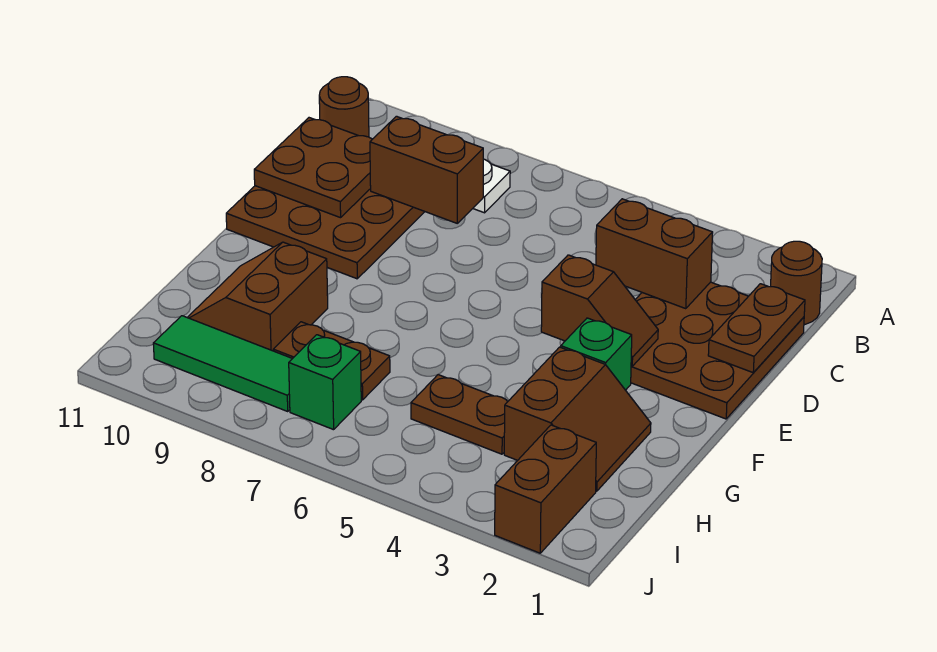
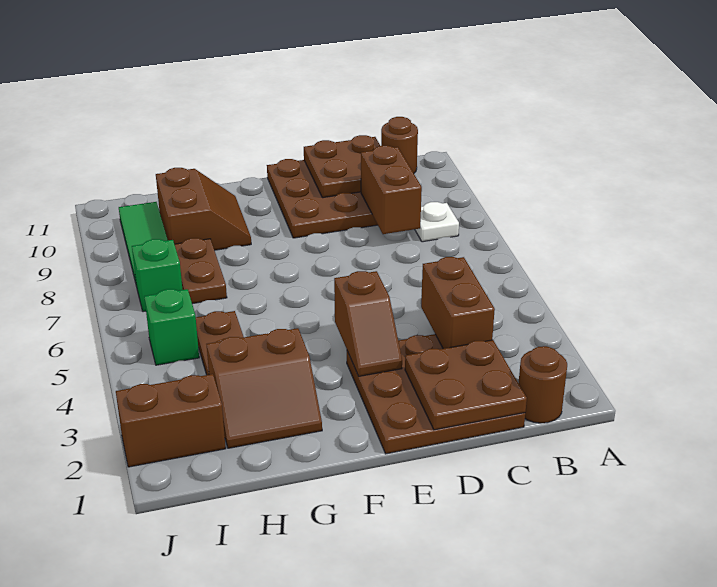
brown plate C1:D1 level 2 -> brown plate C1:D2 level 2
green brick F3 level 1 -> green brick I5 level 1
brown slope G9:H10 level 1 top 9 -> brown slope G9:H10 level 1 top H

